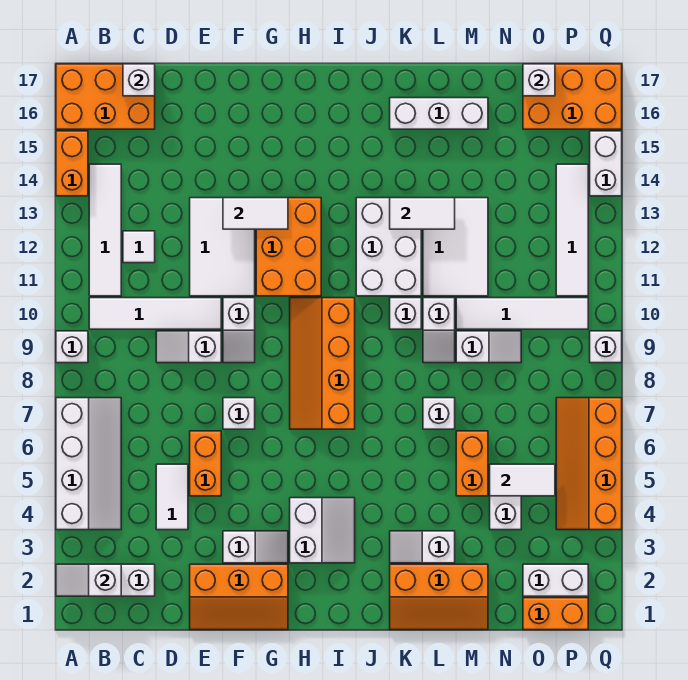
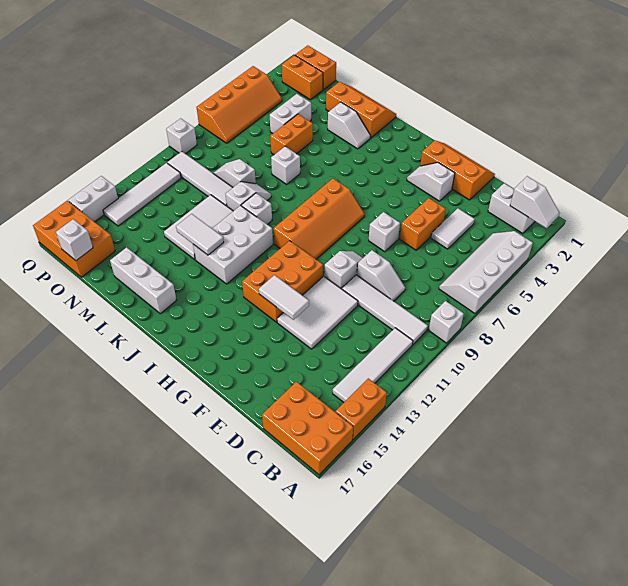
white tile C12 level 1 -> none
white brick C17 level 2 -> none
white slope H3:I4 level 1 top H -> none
white tile N5:O5 level 2 -> none
white brick O2:P2 level 1 -> orange brick O2:P2 level 1

